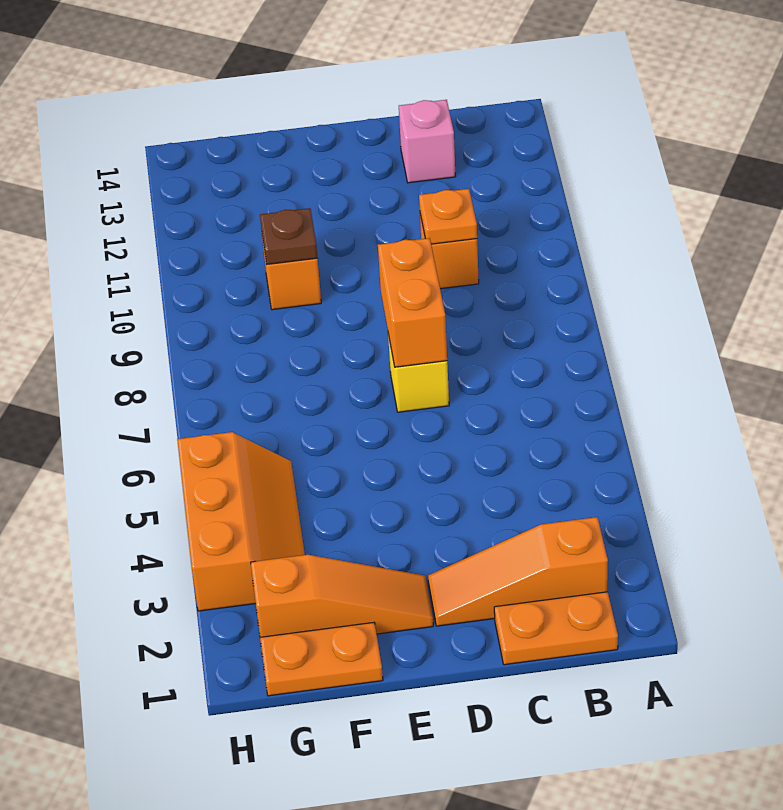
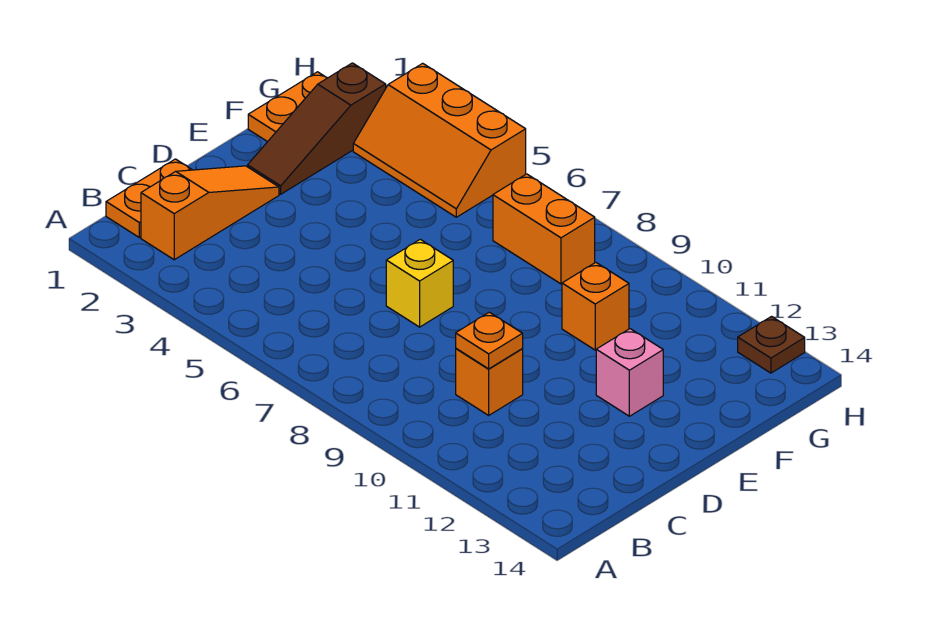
pink brick C13 level 1 -> pink brick E12 level 1
orange brick D7:D8 level 2 -> orange brick G7:G8 level 1
orange slope E2:G2 level 1 top G -> brown slope E2:G2 level 1 top G
brown plate F10 level 2 -> brown plate H13 level 1

